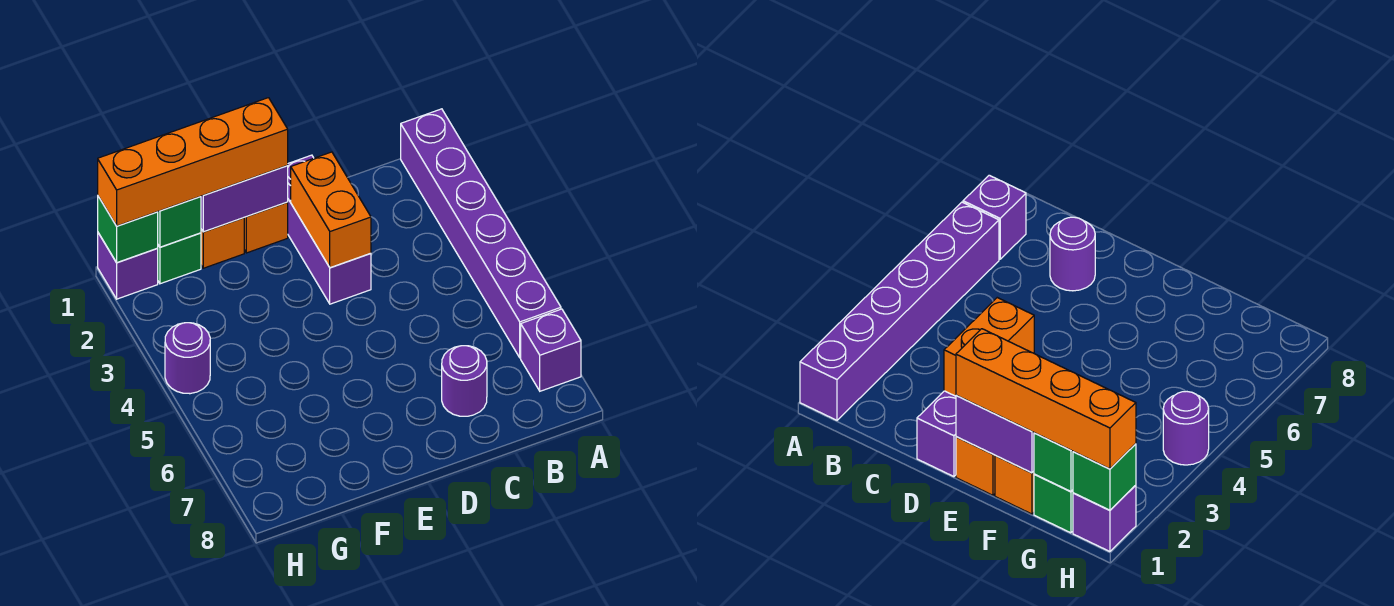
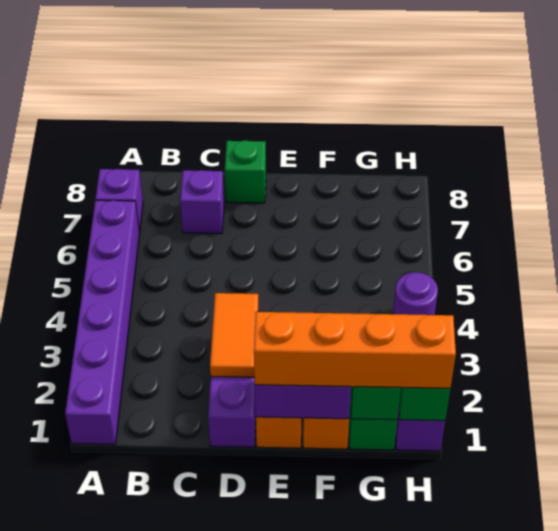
purple round brick C7 level 1 -> purple brick C7 level 1
orange brick D2:D3 level 2 -> orange tile D2:D3 level 2
none -> green brick D8 level 1

